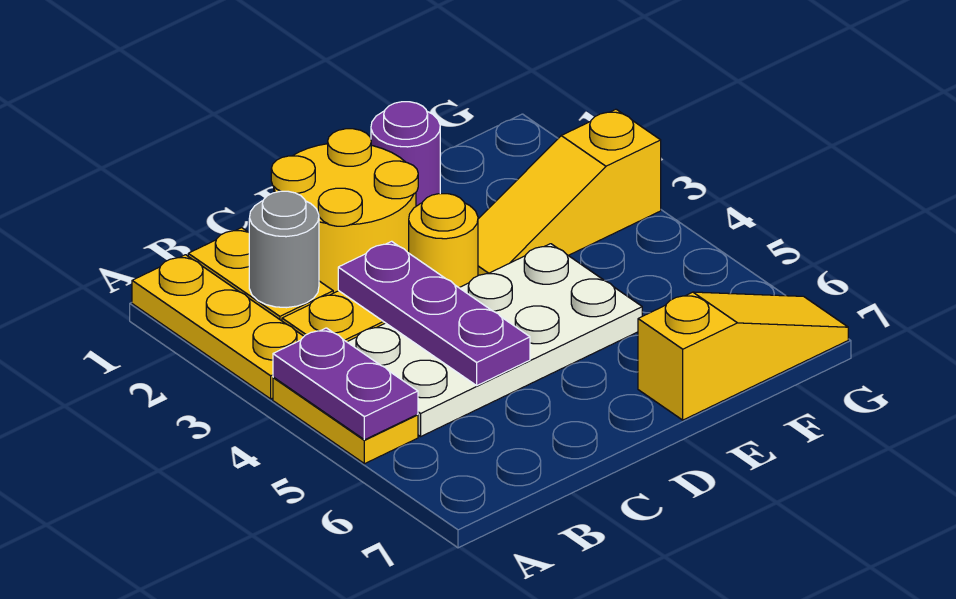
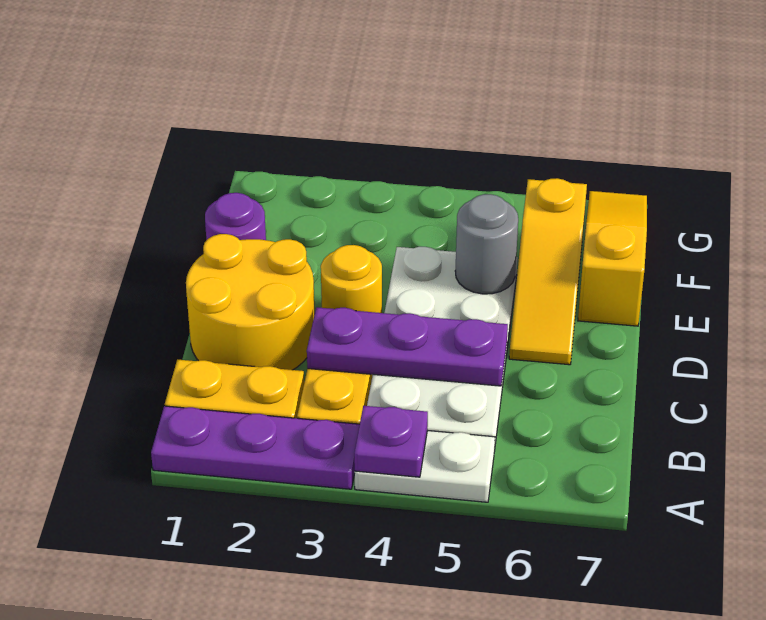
yellow plate A1:A3 level 1 -> purple plate A1:A3 level 1
yellow plate A4:A5 level 1 -> white plate A4:A5 level 1
purple plate A4:A5 level 2 -> purple plate A4 level 2
grey round brick B2 level 2 -> grey round brick E5 level 2
yellow slope E3:G3 level 1 top G -> yellow slope D6:F6 level 1 top F

